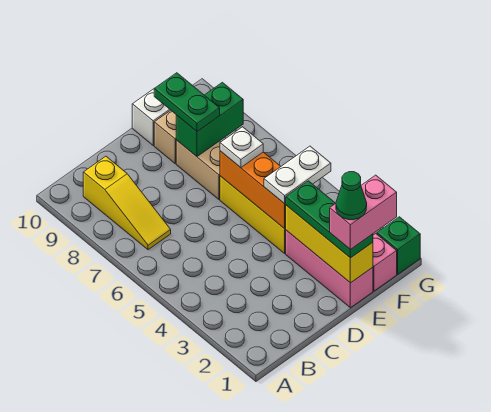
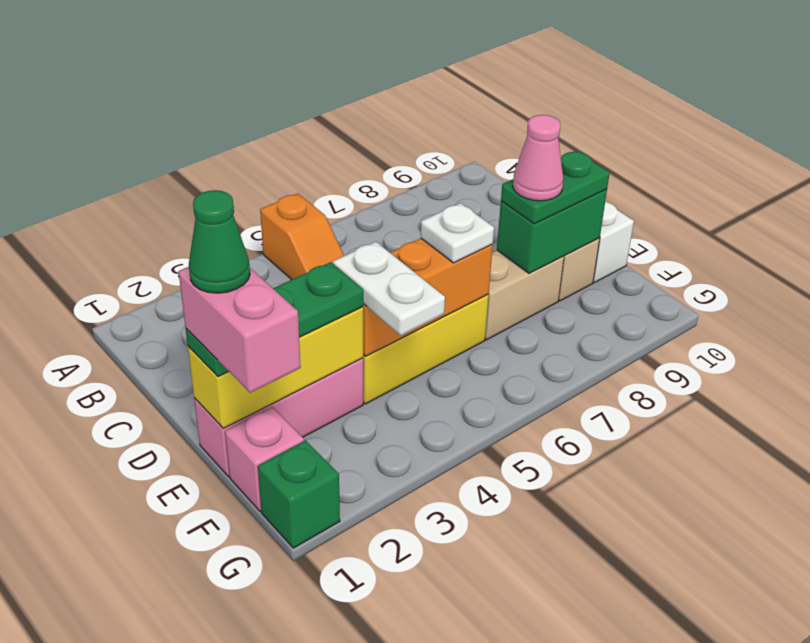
none -> orange slope A5:B5 level 1 top A
yellow slope B7:B9 level 1 top 9 -> none
green brick E8:F8 level 2 -> green brick E8:E9 level 2
none -> pink cone E8 level 4

